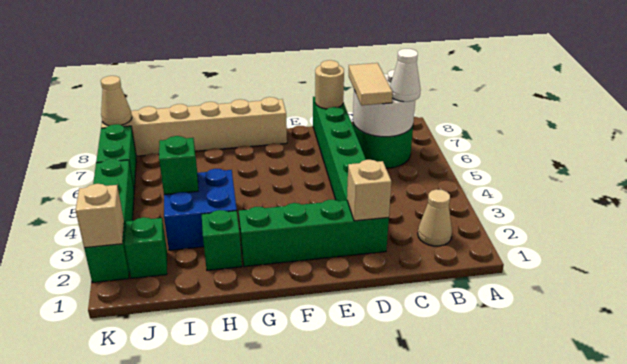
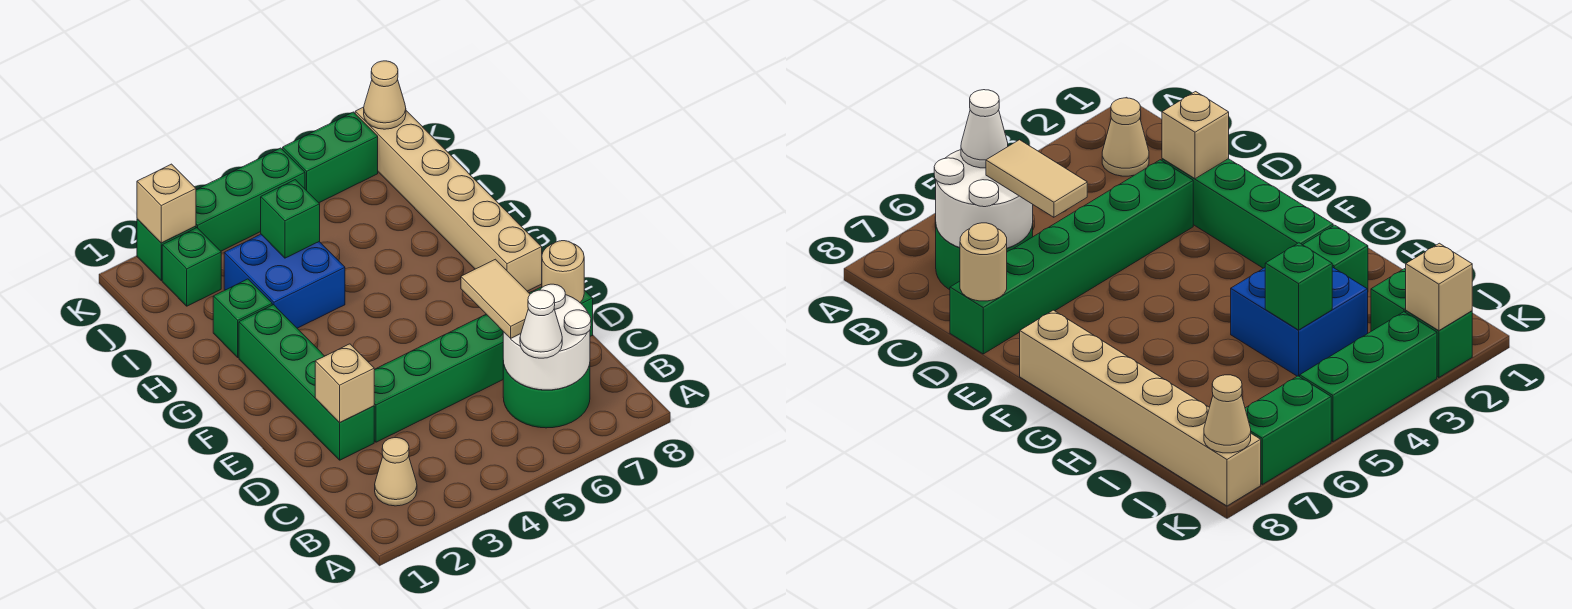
tan tile C6:C7 level 3 -> tan tile C6:D6 level 3

